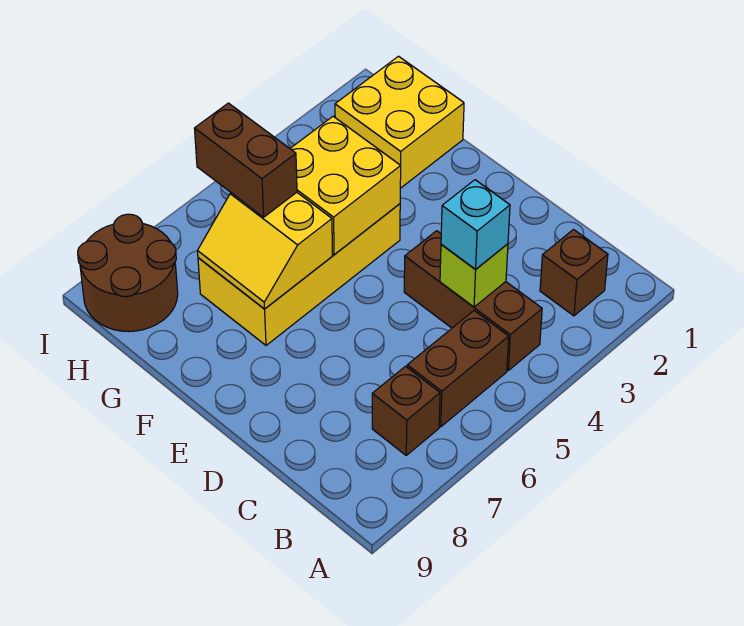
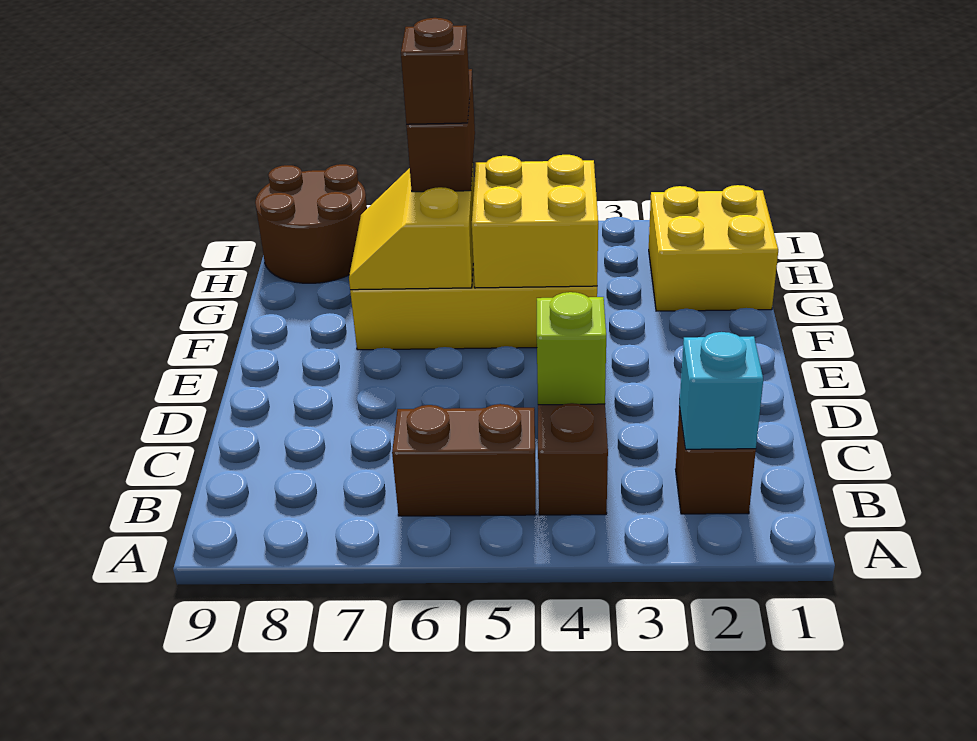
brown brick B7 level 1 -> brown brick G6 level 4
cyan brick C4 level 3 -> cyan brick B2 level 2

